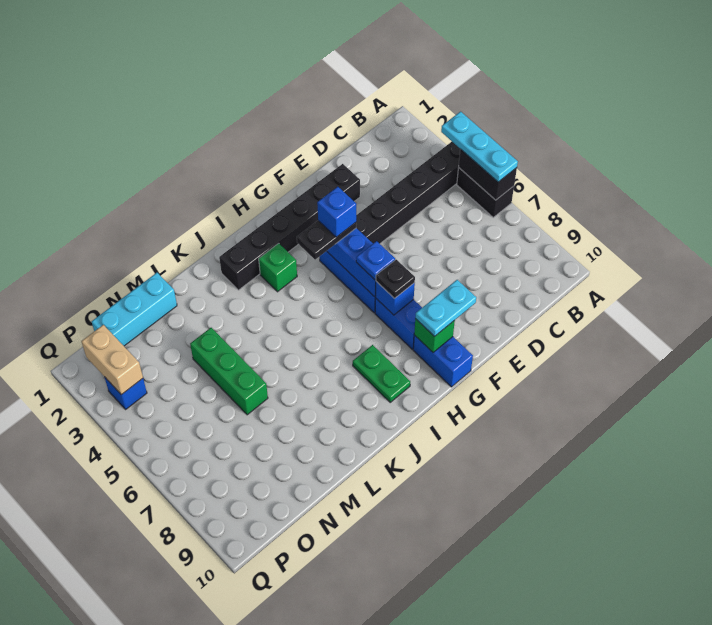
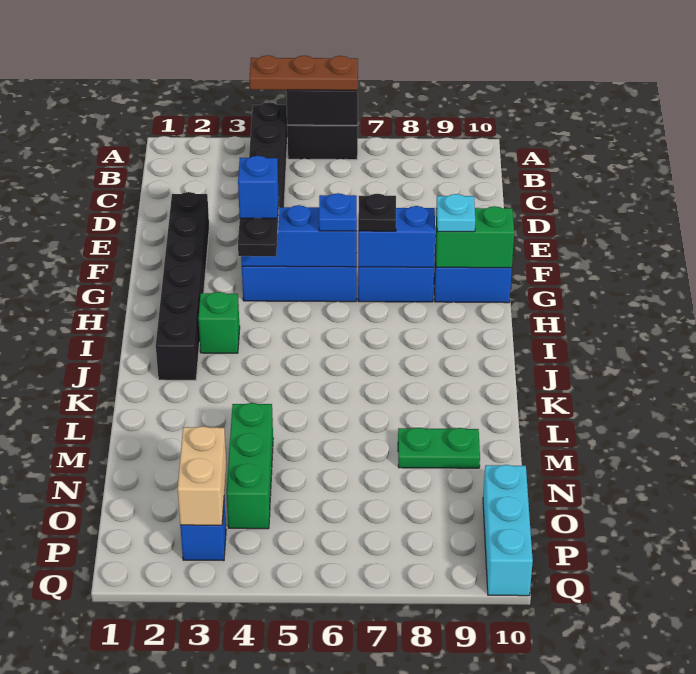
cyan plate A4:A6 level 3 -> brown plate A4:A6 level 3
cyan plate F9:G9 level 3 -> cyan plate G9 level 3
blue brick G7 level 2 -> blue brick G7:G8 level 2
green brick G9 level 2 -> green brick G9:G10 level 2
green plate I8:I9 level 1 -> green plate M8:M9 level 1
cyan brick M1:O1 level 1 -> cyan brick O10:Q10 level 1
green brick M4:M6 level 1 -> green brick M4:O4 level 1
tan brick P2:P3 level 2 -> tan brick O3:P3 level 2

